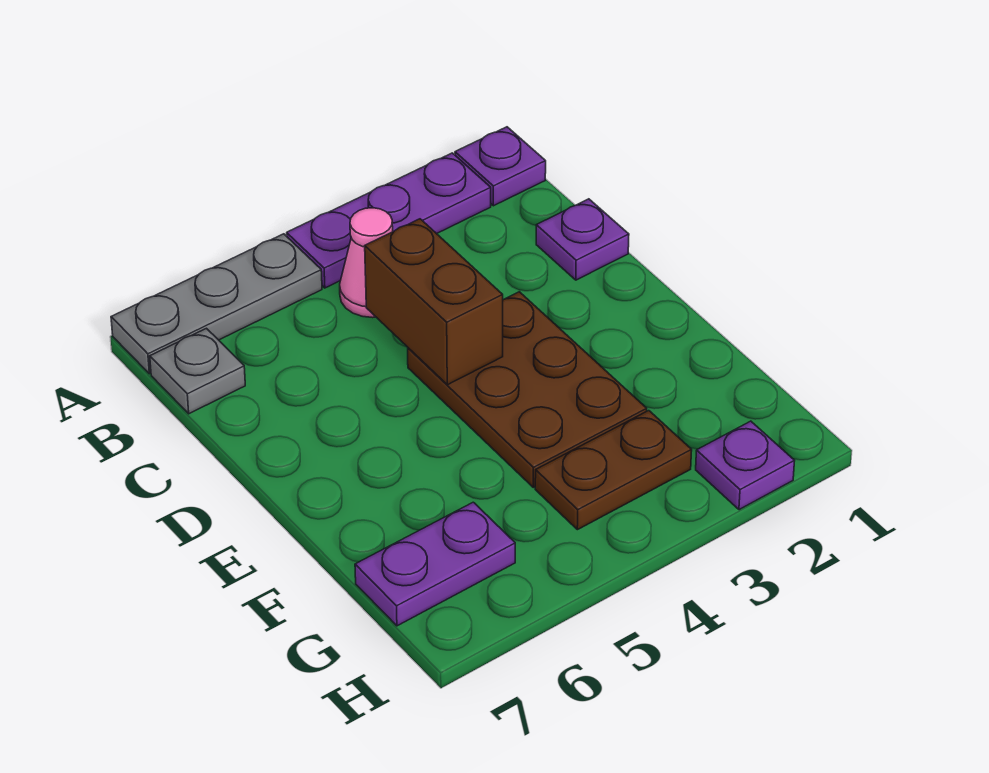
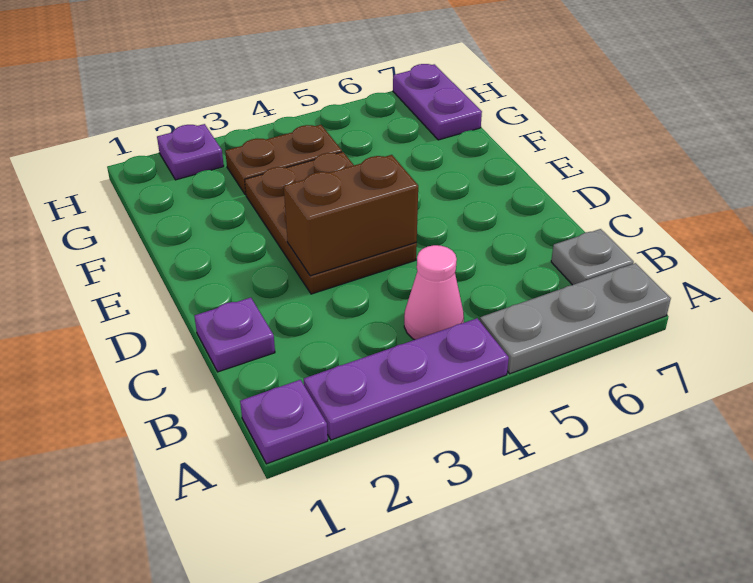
brown brick C4:D4 level 2 -> brown brick D3:D4 level 2
purple plate G6:G7 level 1 -> purple plate G7:H7 level 1

